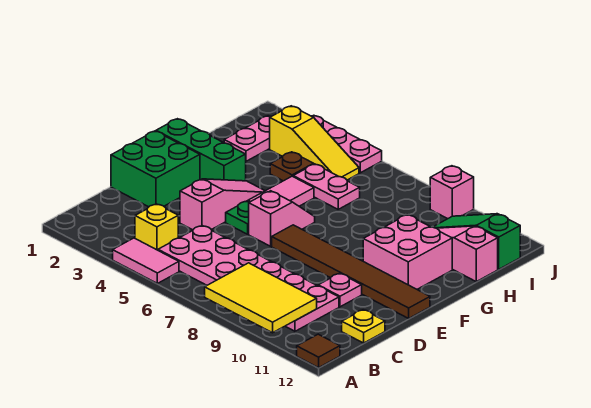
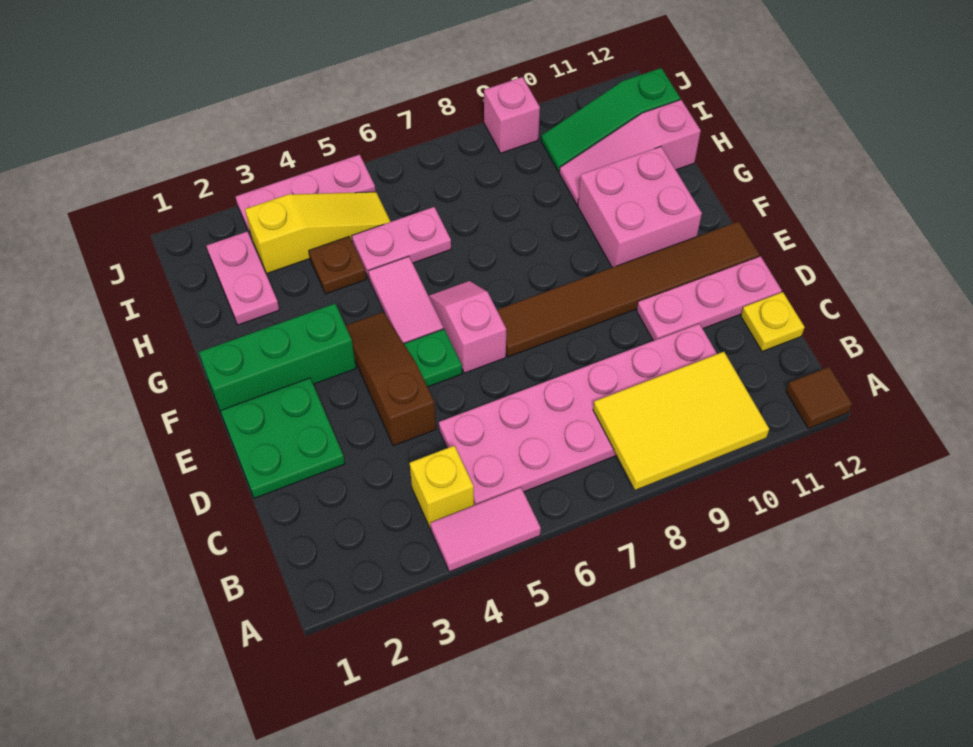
green brick D1:E2 level 1 -> green plate D1:E2 level 1
pink slope D4:F4 level 1 top D -> brown slope D4:F4 level 1 top D
pink plate D10 level 1 -> pink plate D10:D12 level 1

